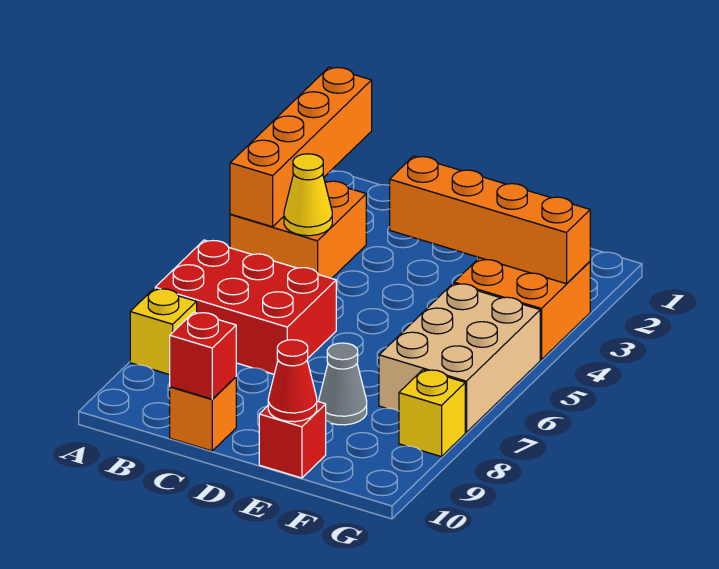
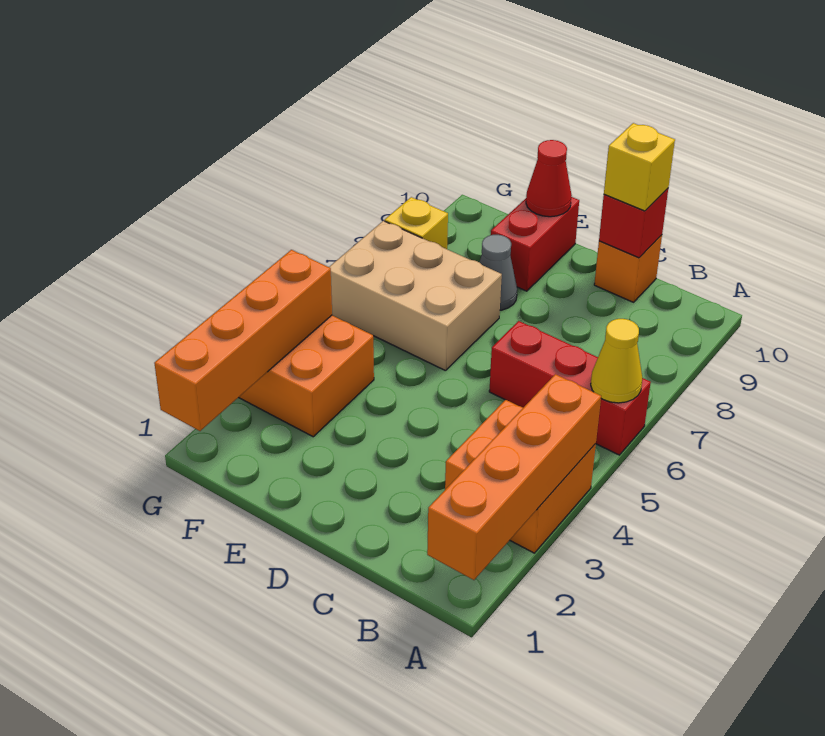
red brick A6:C7 level 1 -> red brick A6:C6 level 1
yellow brick A8 level 1 -> yellow brick C10 level 3
yellow cone B4 level 2 -> yellow cone A6 level 2
orange brick D3:G3 level 2 -> orange brick G1:G4 level 2
red brick E10 level 1 -> red brick E9:E10 level 1
tan brick F5:G7 level 1 -> tan brick E6:G7 level 1

